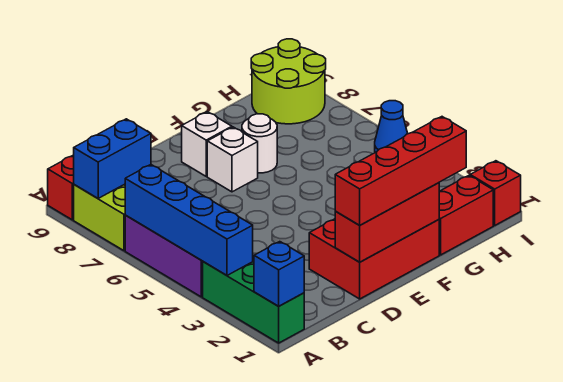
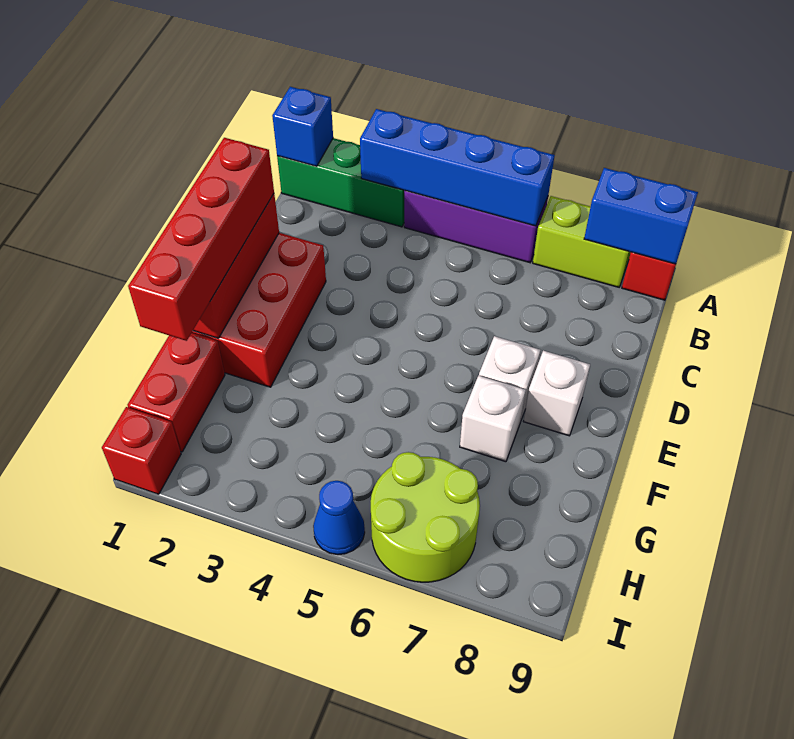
blue brick A8:B8 level 2 -> blue brick A8:A9 level 2
white round brick F7 level 1 -> white brick F7 level 1
lime round brick H8:I9 level 1 -> lime round brick H6:I7 level 1

